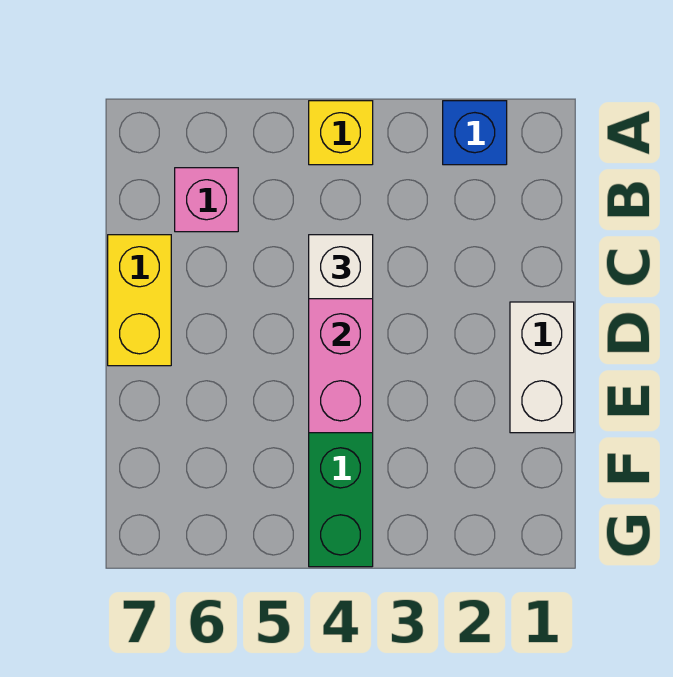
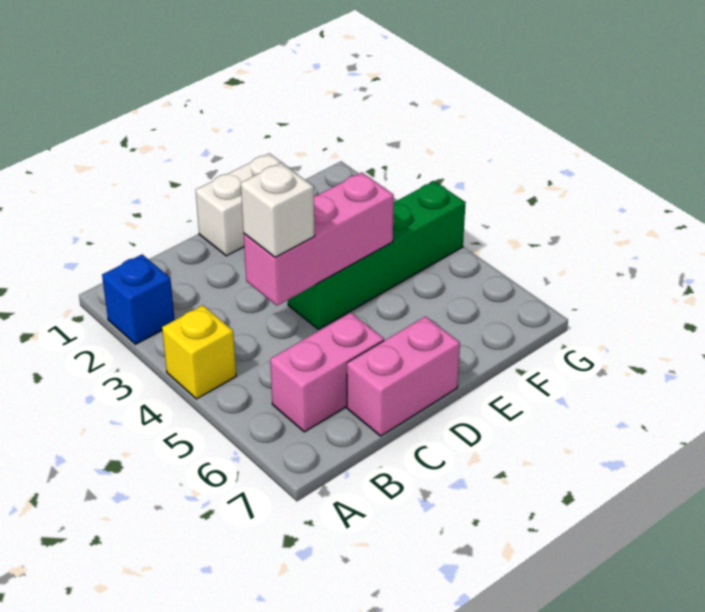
pink brick B6 level 1 -> pink brick B6:C6 level 1
yellow brick C7:D7 level 1 -> pink brick C7:D7 level 1

